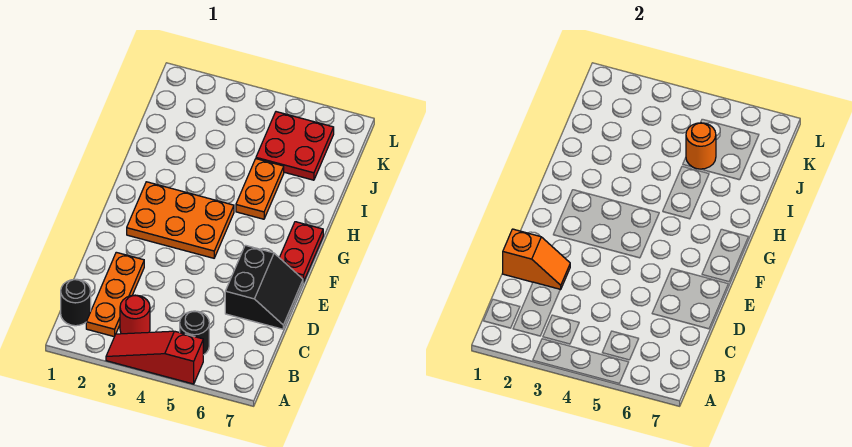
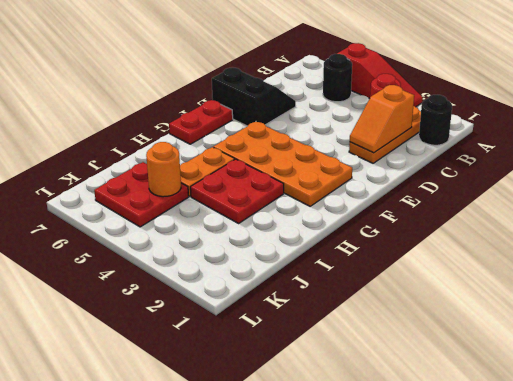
orange slope D1:D2 level 2 top 1 -> orange slope C2:D2 level 2 top C
black slope D6:E7 level 1 top 6 -> black slope D6:E7 level 1 top E
orange plate F2:G4 level 1 -> orange plate F2:G5 level 1
none -> red plate H3:I4 level 1

